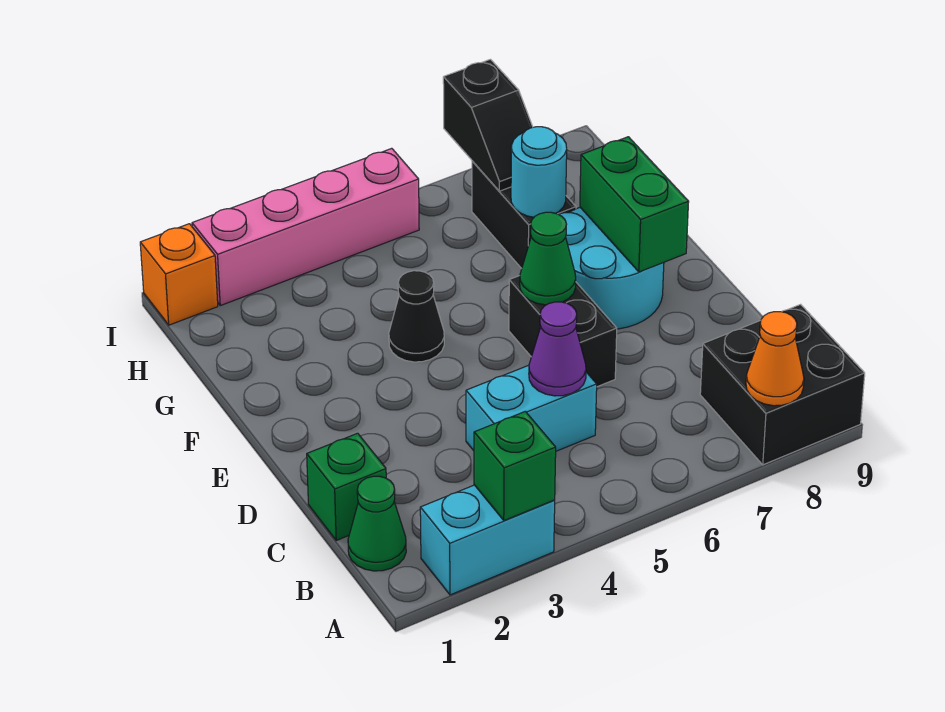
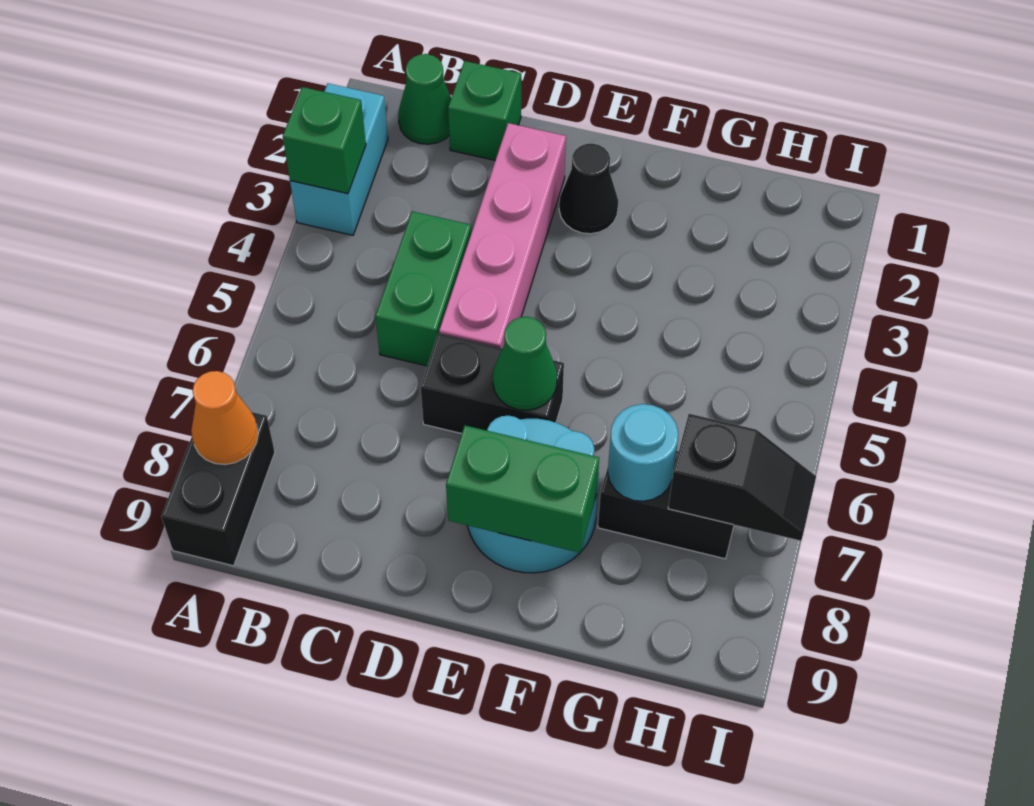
black brick A8:B9 level 1 -> black brick A8:A9 level 1
cyan brick C4:C5 level 1 -> green brick C4:C5 level 1
purple cone C5 level 2 -> none
black cone F4 level 1 -> black cone E2 level 1
black slope H7:I7 level 2 top I -> black slope H7:I7 level 2 top H
orange brick I1 level 1 -> none
pink brick I2:I5 level 1 -> pink brick D2:D5 level 1

